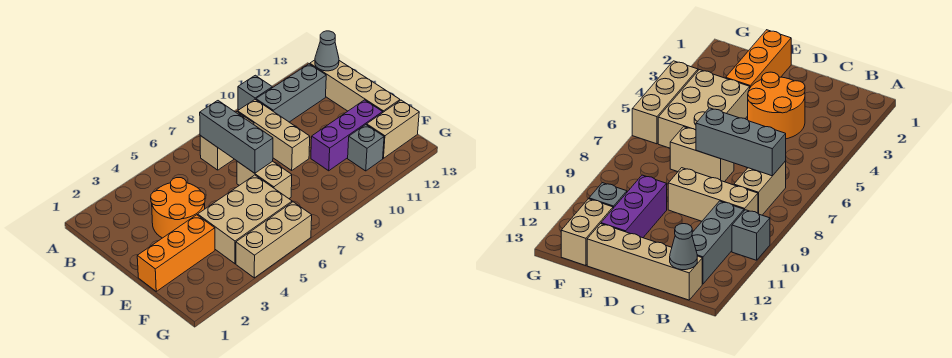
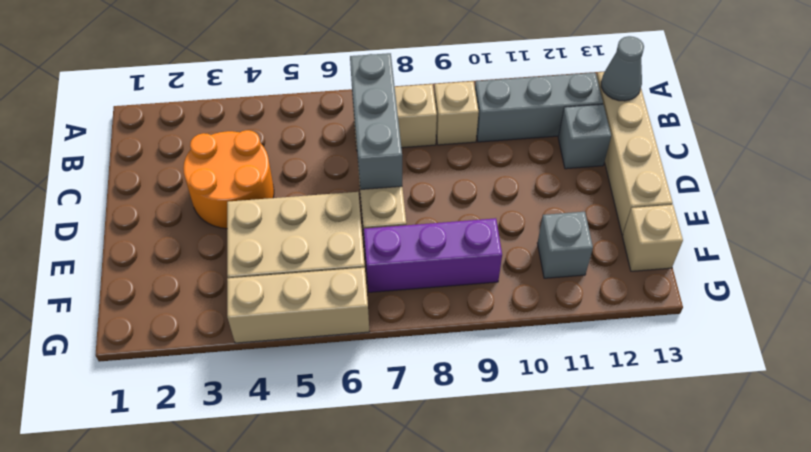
grey brick A10 level 1 -> grey brick C12 level 1
tan brick B9:D9 level 1 -> tan brick B9 level 1
orange brick E1:E3 level 1 -> none
purple brick E10:E12 level 1 -> purple brick F7:F9 level 1
tan brick F12:F13 level 1 -> tan brick F13 level 1

